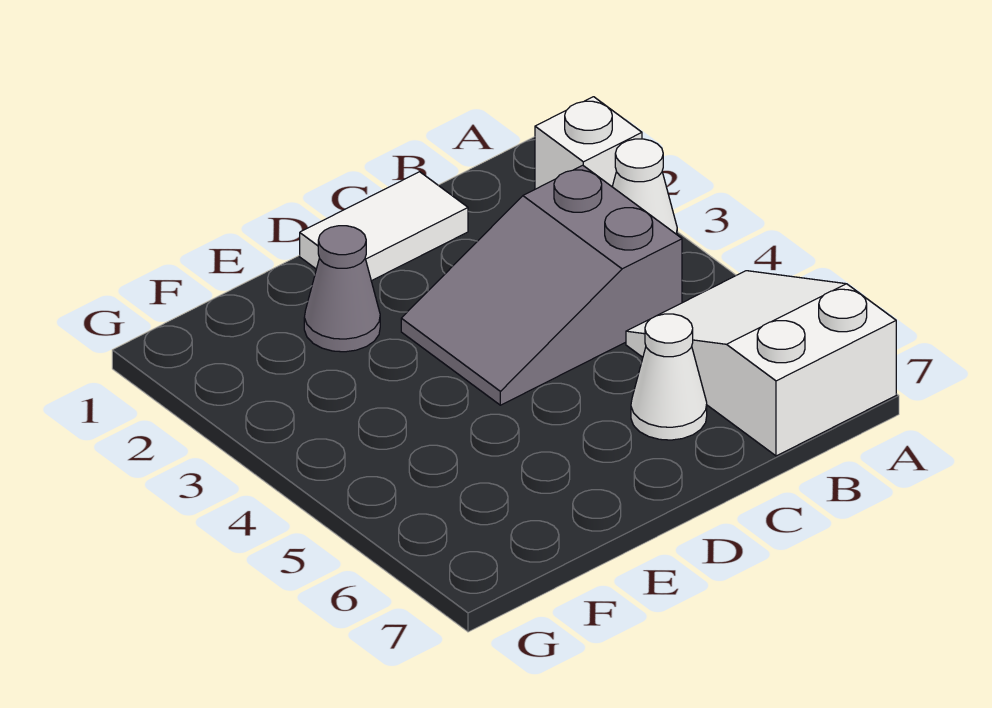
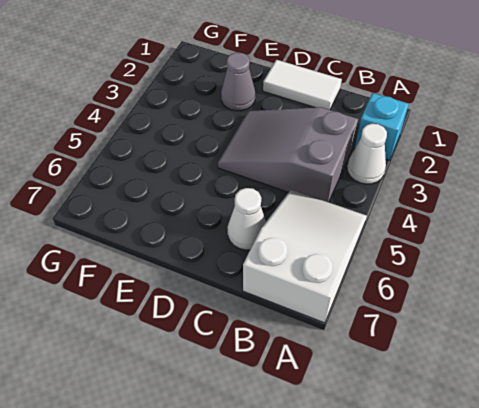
white brick A2 level 1 -> cyan brick A2 level 1

